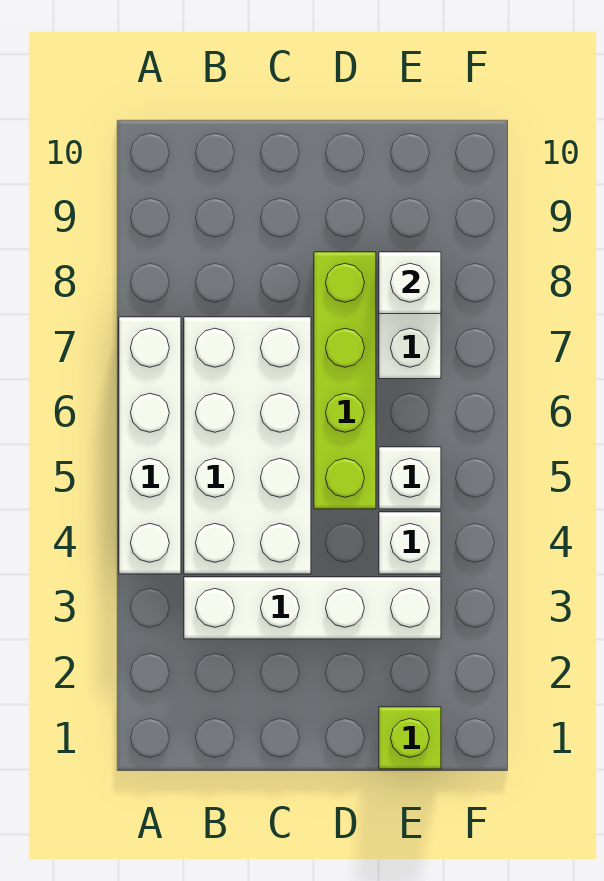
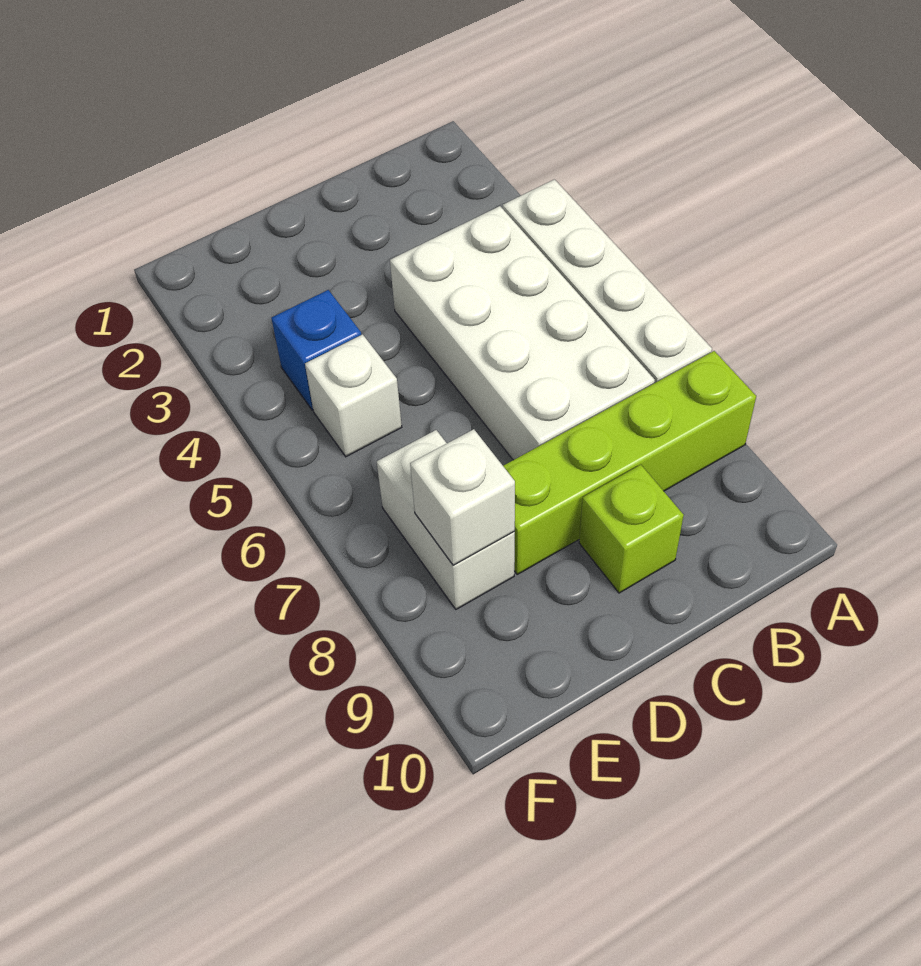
white brick B3:E3 level 1 -> none
lime brick D5:D8 level 1 -> lime brick A8:D8 level 1
lime brick E1 level 1 -> lime brick C9 level 1
white brick E4 level 1 -> blue brick E4 level 1

